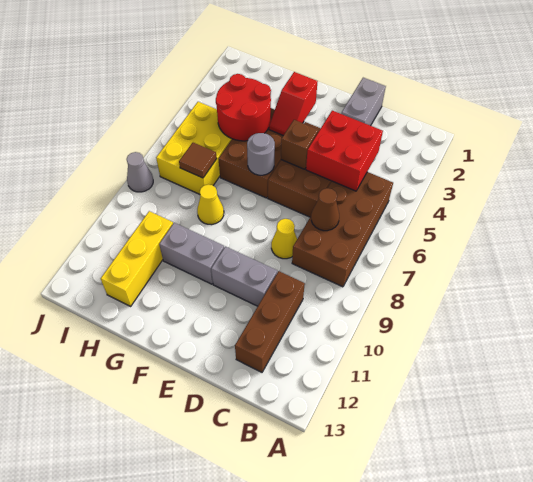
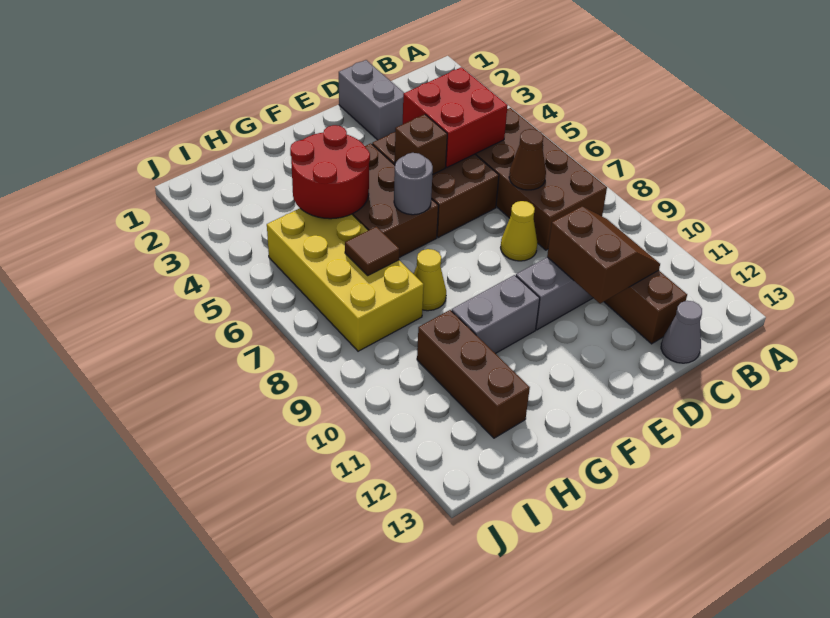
none -> brown slope C10:D11 level 2 top D
red slope F3:F4 level 2 top 3 -> none
yellow brick H5:I7 level 1 -> yellow brick H5:I8 level 1
yellow brick H10:H12 level 1 -> brown brick H10:H12 level 1
grey cone J8 level 1 -> grey cone C13 level 1

